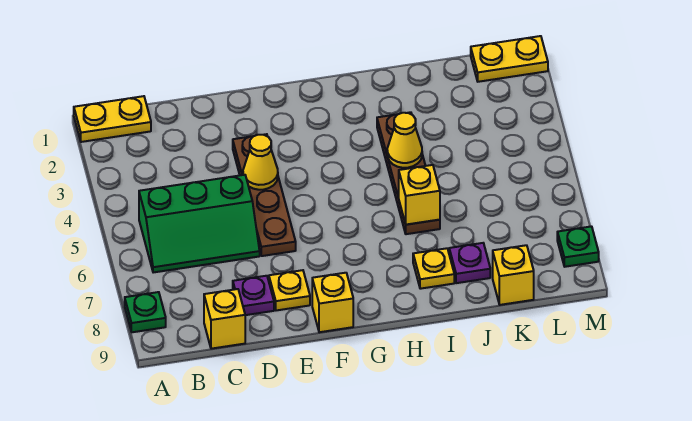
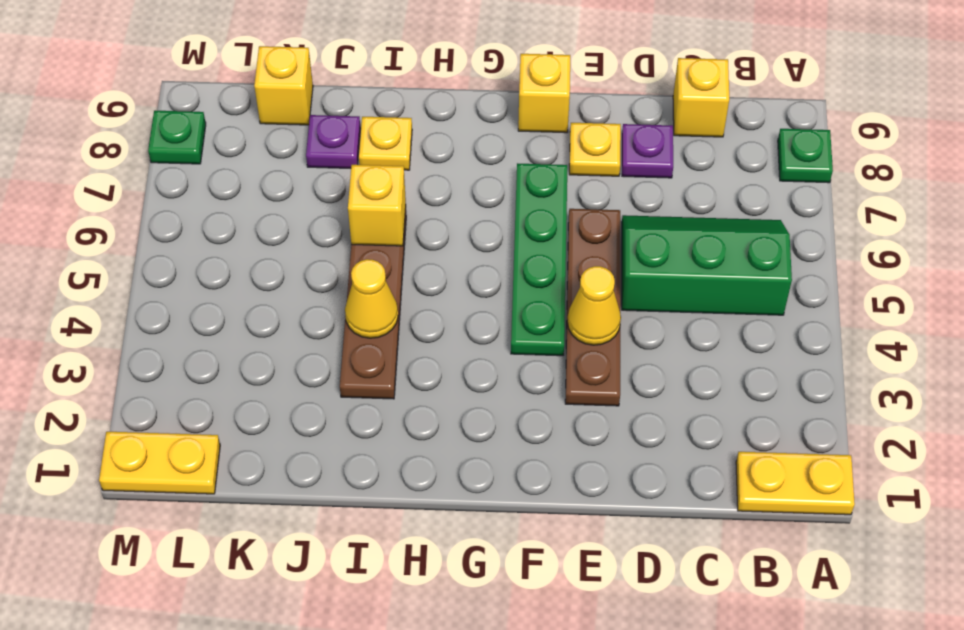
none -> green plate F4:F7 level 1

